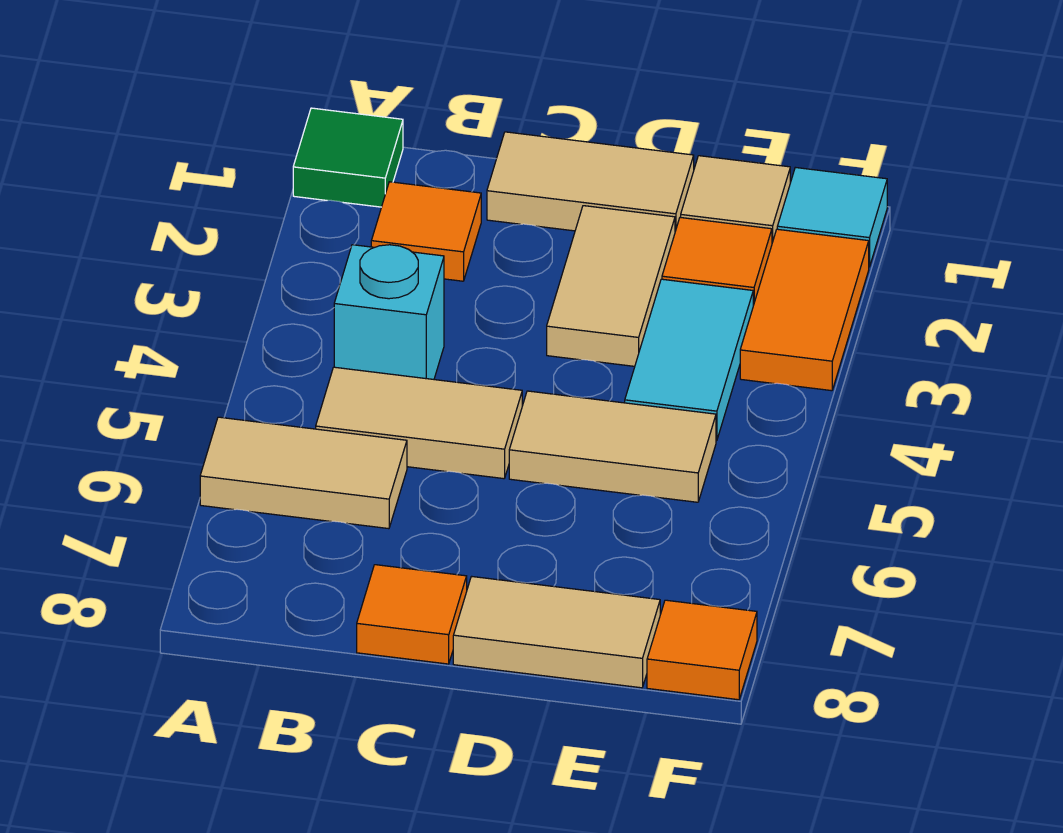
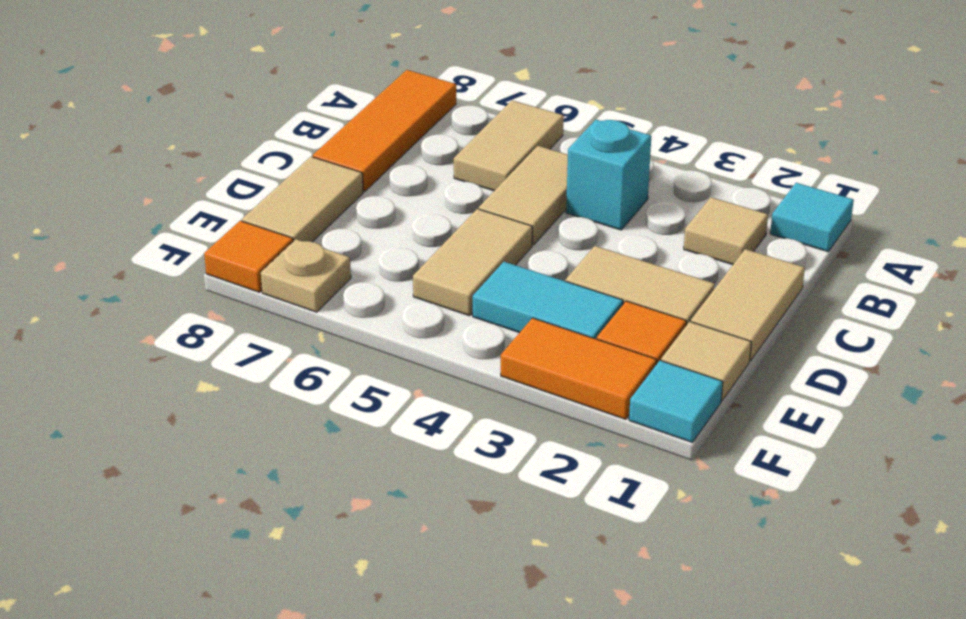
green tile A1 level 1 -> cyan tile A1 level 1
orange tile B2 level 1 -> tan tile B2 level 1
orange tile C8 level 1 -> orange tile A8:C8 level 1
none -> tan plate F7 level 1

